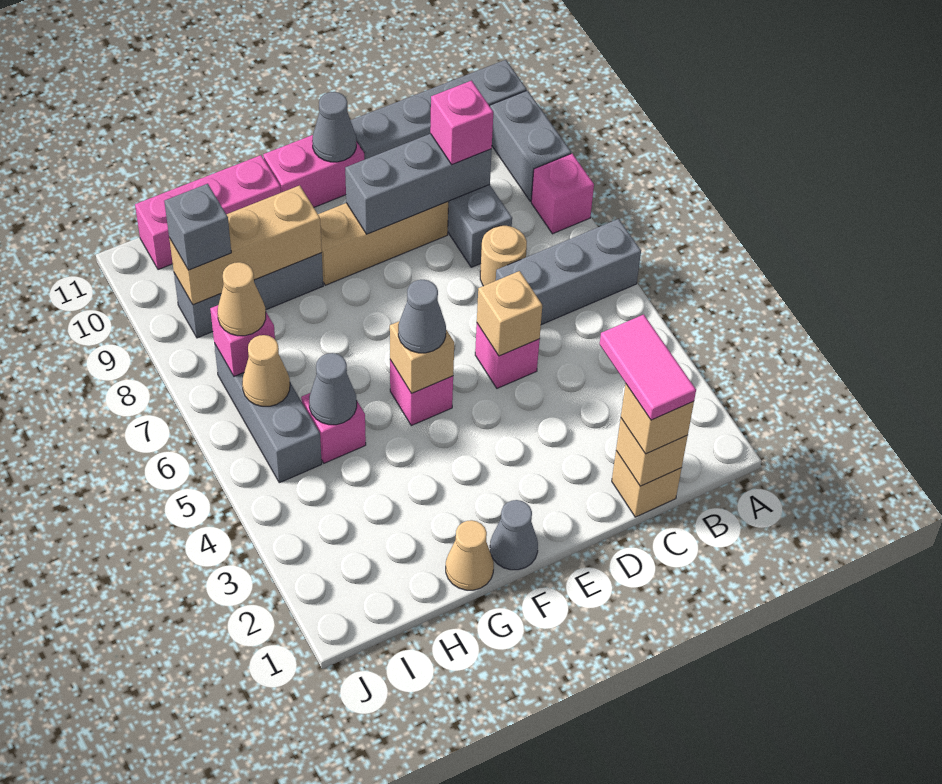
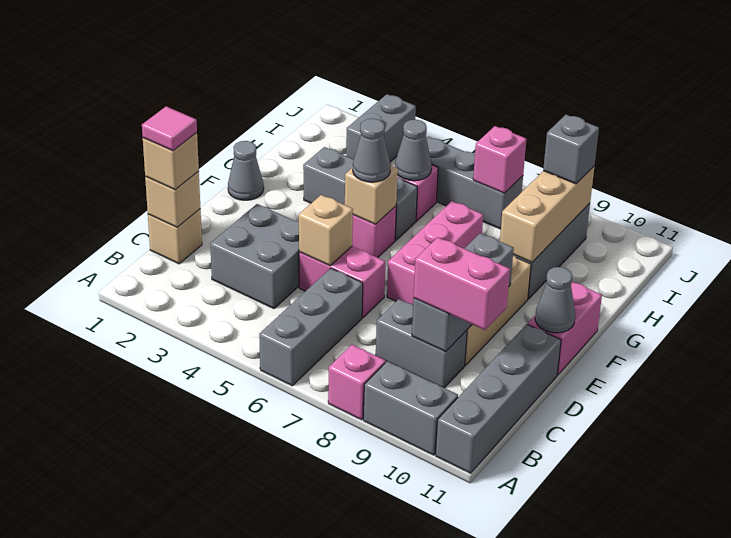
pink tile C1:C2 level 4 -> pink tile C1 level 4
none -> grey brick C3:D4 level 1
tan round brick C7 level 1 -> none
pink brick C9 level 3 -> pink brick C9:C10 level 3
pink brick D5 level 1 -> pink brick D5:D6 level 1
tan cone G1 level 1 -> none
none -> grey brick G3:G5 level 1
pink brick G11:I11 level 1 -> pink brick E7:G7 level 1
none -> grey brick I3:J3 level 1
tan cone I6 level 2 -> none
tan cone I7 level 3 -> none

